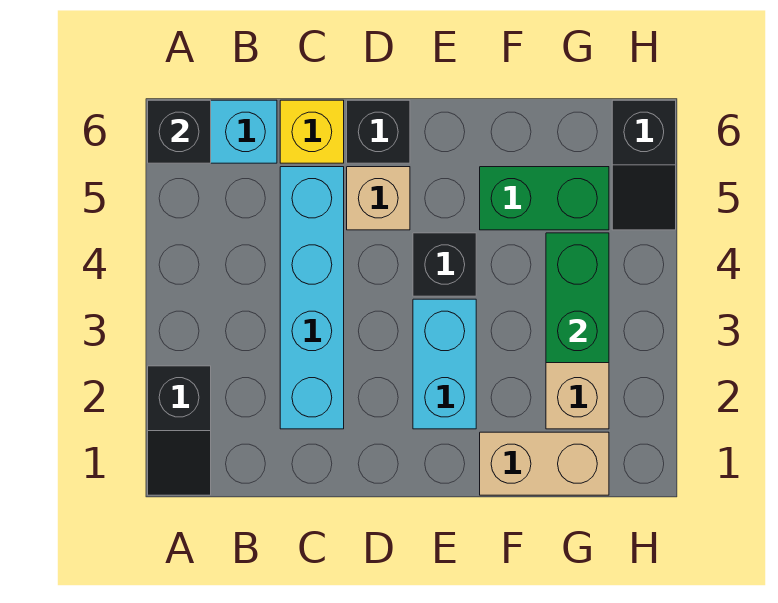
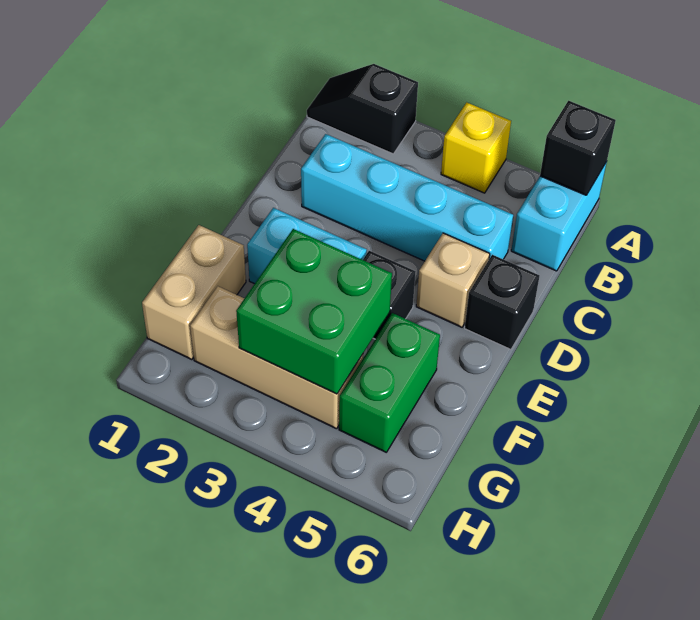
yellow brick C6 level 1 -> yellow brick A4 level 1
green brick G3:G4 level 2 -> green brick F3:G4 level 2
black slope H5:H6 level 1 top 6 -> none

